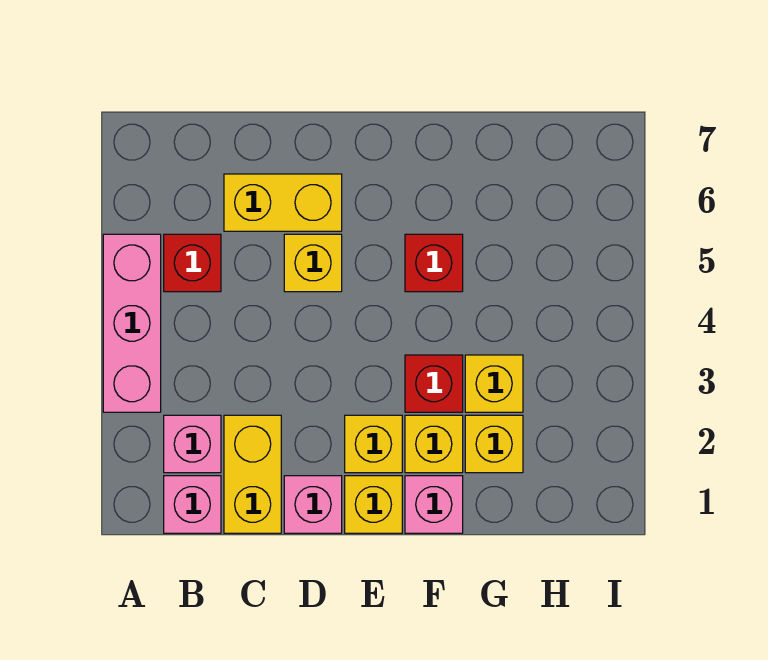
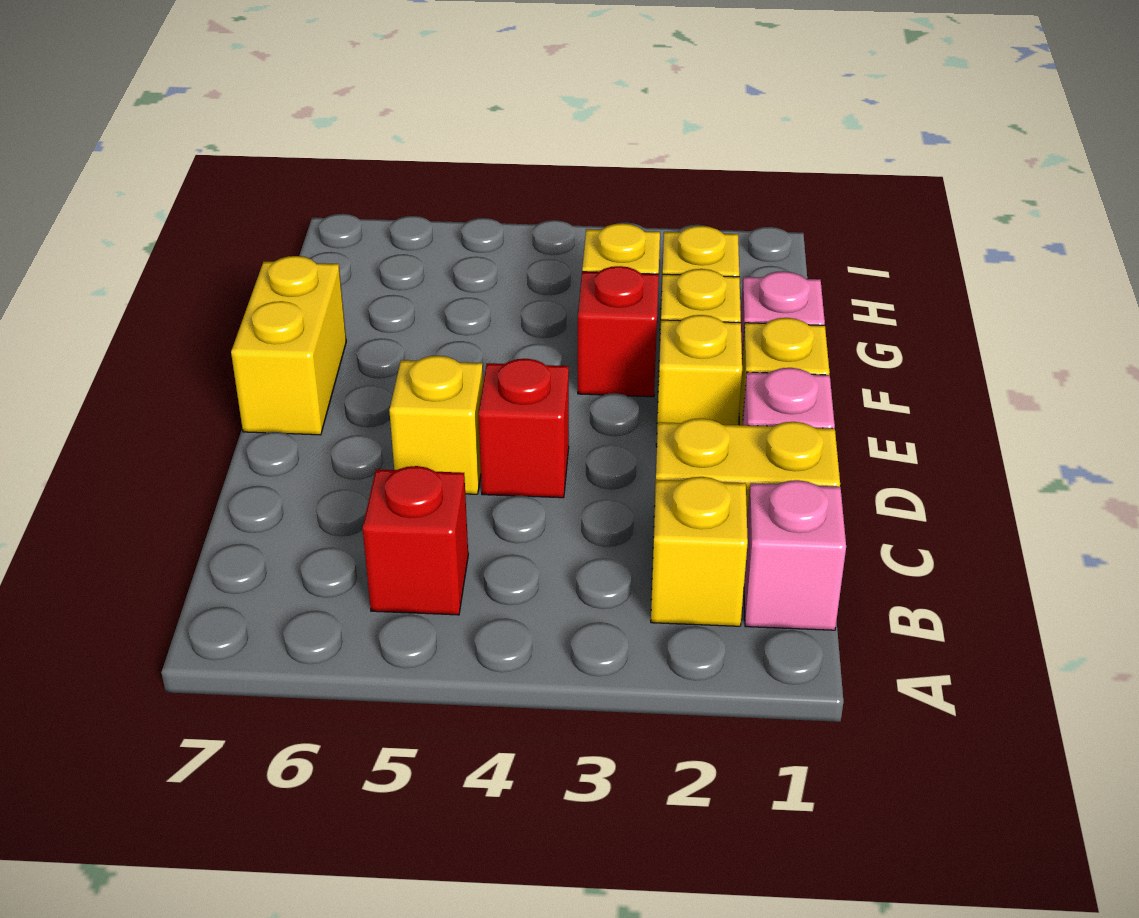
pink brick A3:A5 level 1 -> none
pink brick B2 level 1 -> yellow brick B2 level 1
yellow brick C6:D6 level 1 -> yellow brick E7:F7 level 1
red brick F5 level 1 -> red brick D4 level 1

